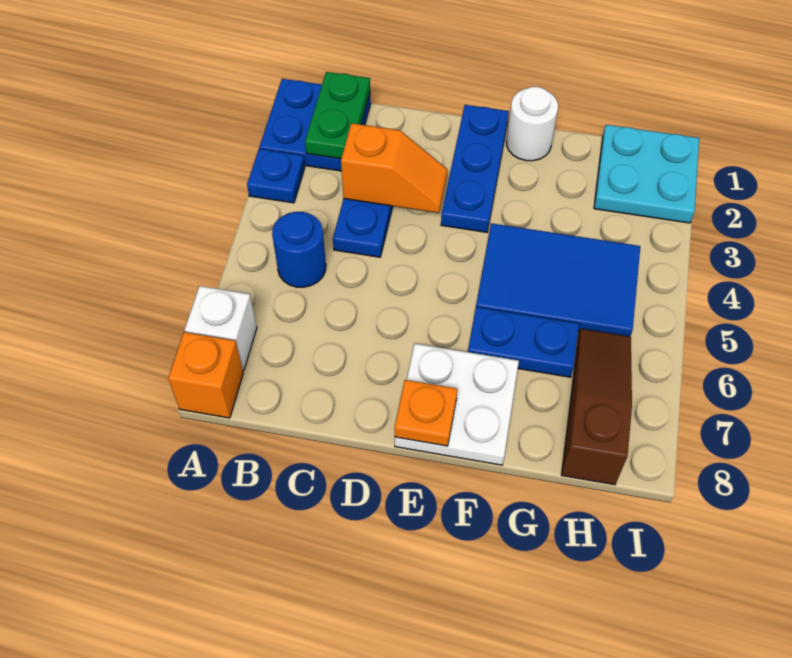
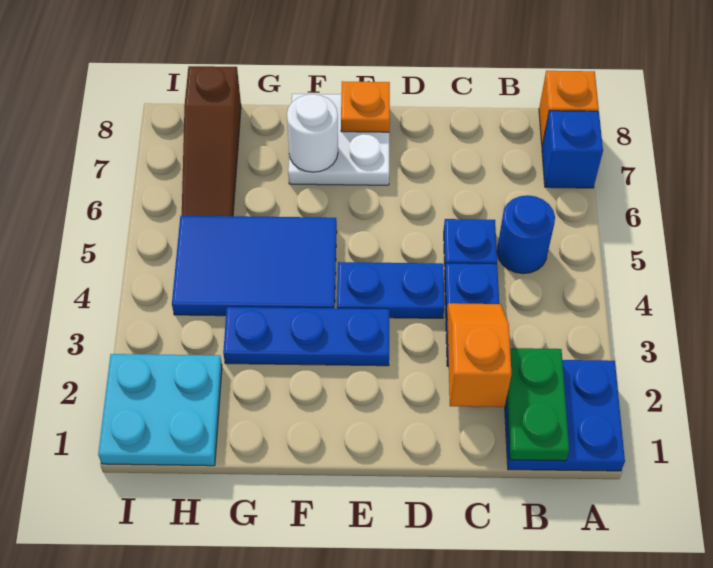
blue plate A3 level 1 -> blue plate C5 level 1
white brick A7 level 1 -> blue brick A7 level 1
orange slope C3:D3 level 2 top C -> orange slope C2:C3 level 2 top 2
blue plate E1:E3 level 1 -> blue plate E3:G3 level 1
white round brick F1 level 1 -> white round brick F7 level 2
blue plate F6:G6 level 1 -> blue plate D4:E4 level 1

